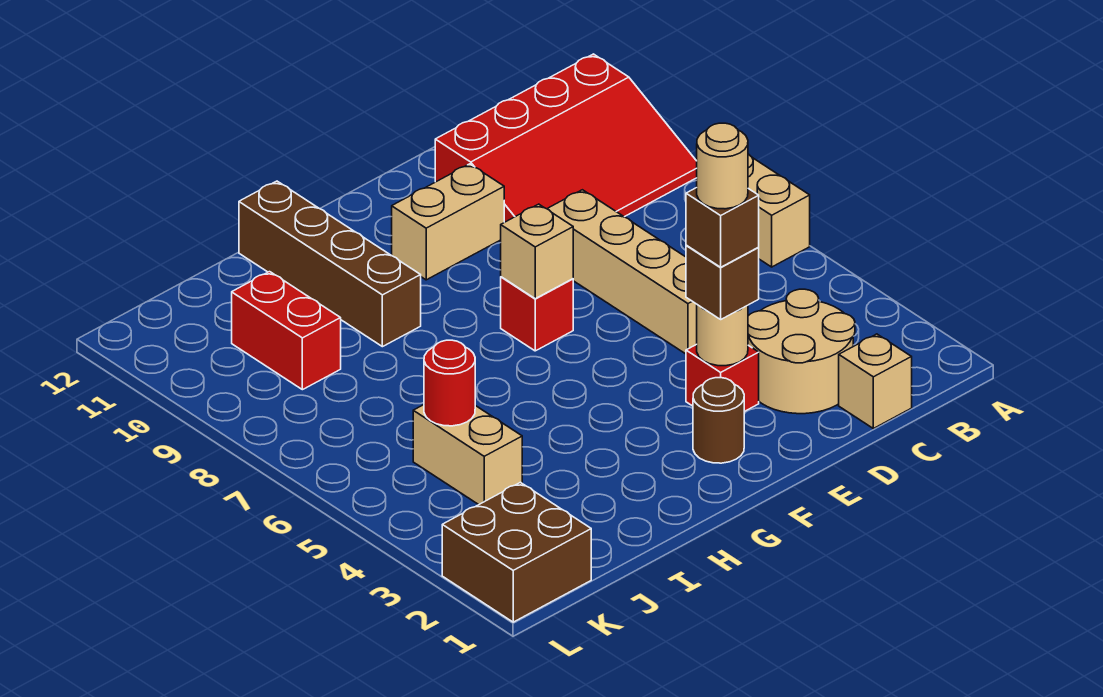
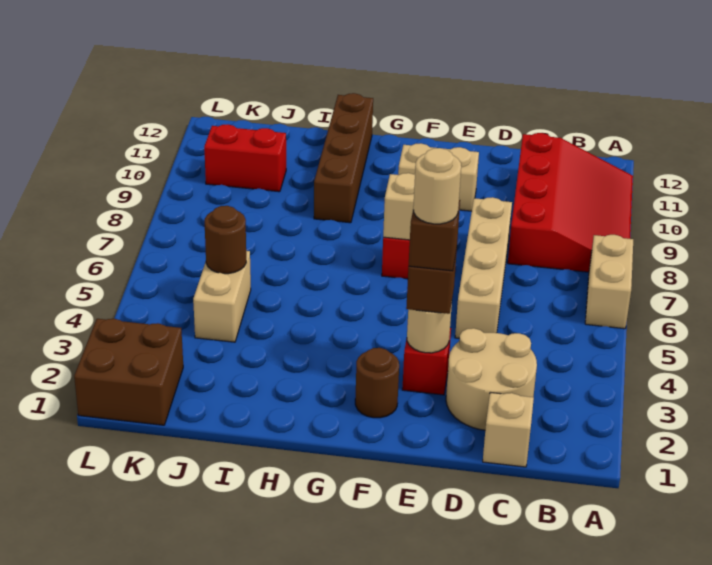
red slope A9:D11 level 1 top 11 -> red slope A8:C11 level 1 top C
red round brick J5 level 2 -> brown round brick J5 level 2
red brick J9:J10 level 1 -> red brick J10:K10 level 1

